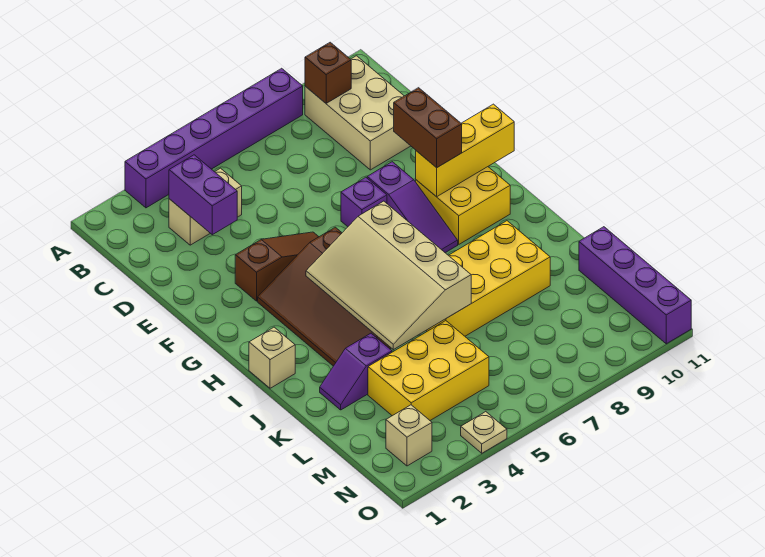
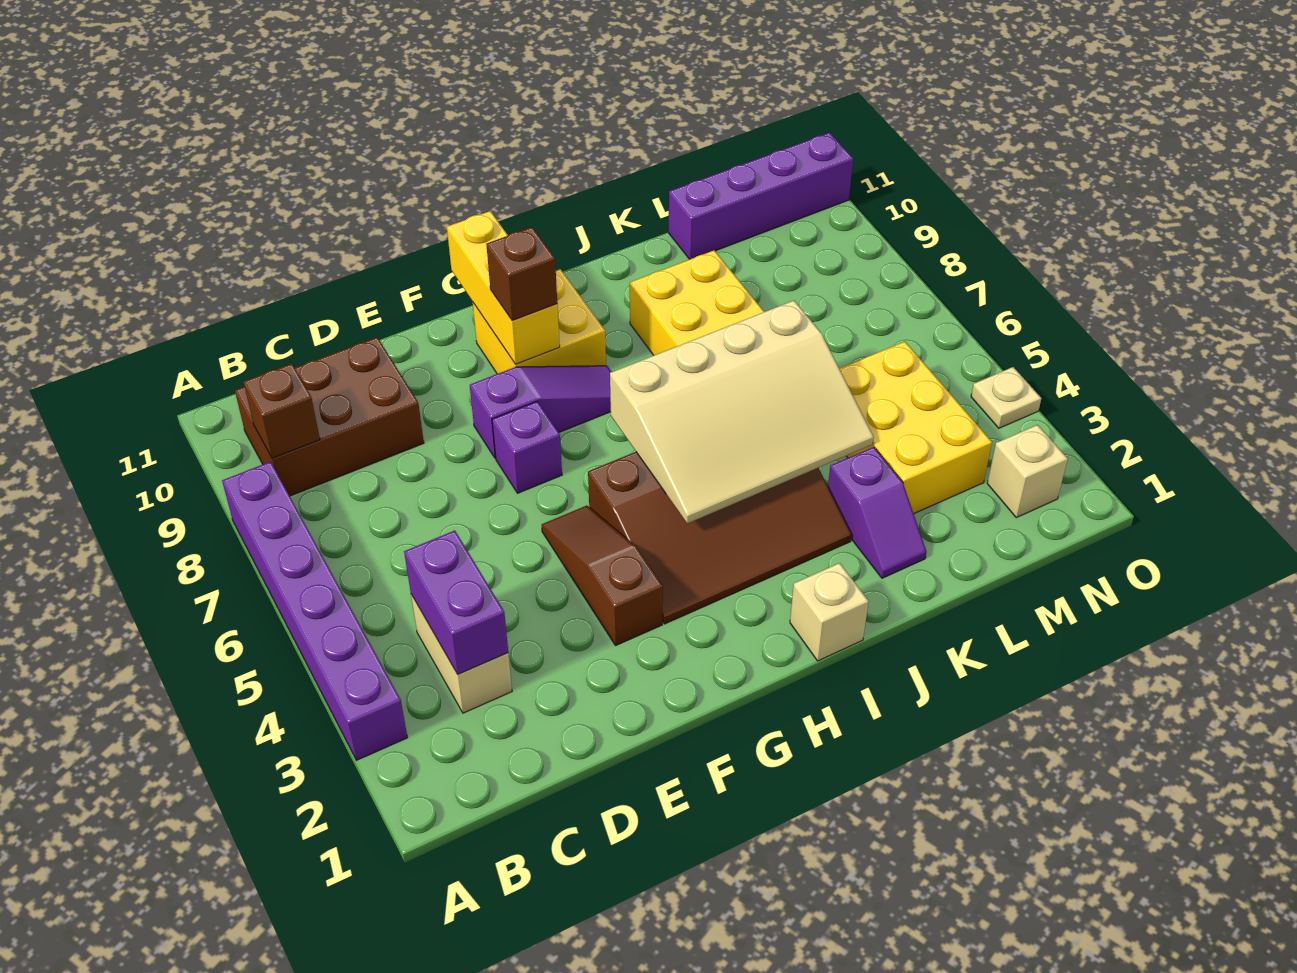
tan brick B9:D10 level 1 -> brown brick B9:D10 level 1
purple brick C3:D3 level 2 -> purple brick C3:C4 level 2
brown brick F9:G9 level 3 -> brown brick G9 level 3

